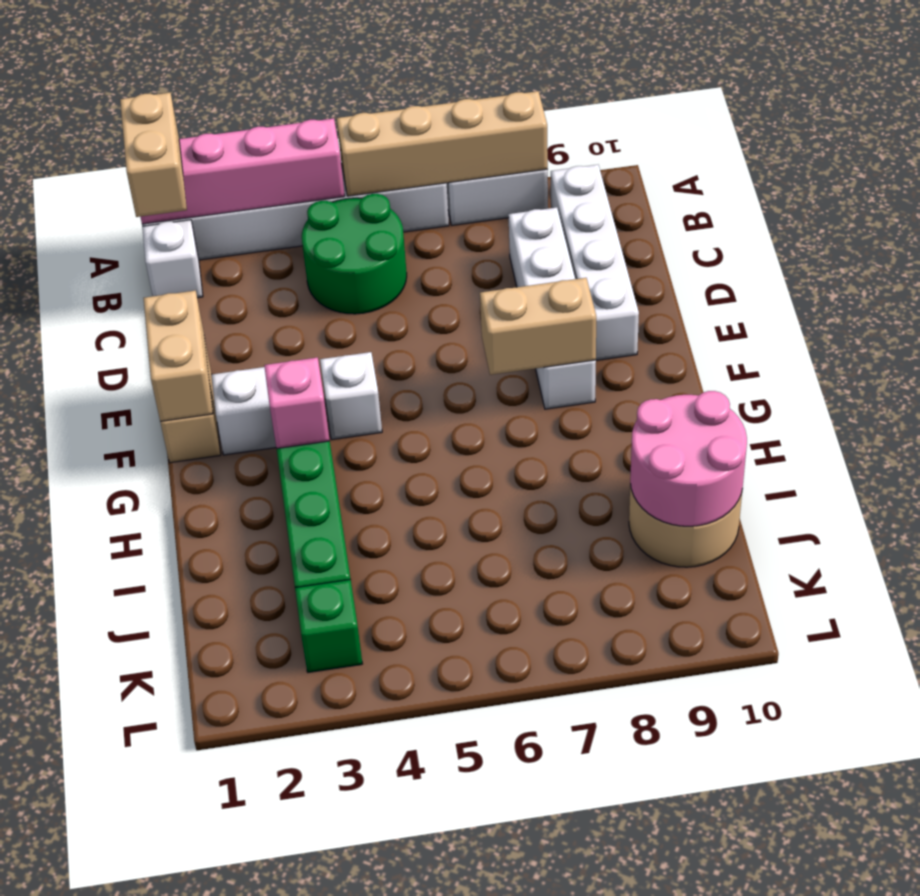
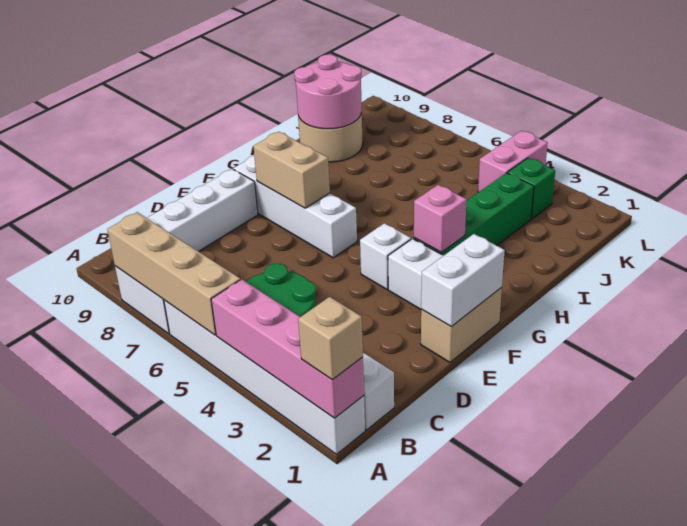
tan brick A1:B1 level 3 -> tan brick A1 level 3
white brick C8:F8 level 1 -> white brick F6:F9 level 1
tan brick E1:F1 level 2 -> white brick E1:F1 level 2
none -> pink brick K4:L4 level 1

